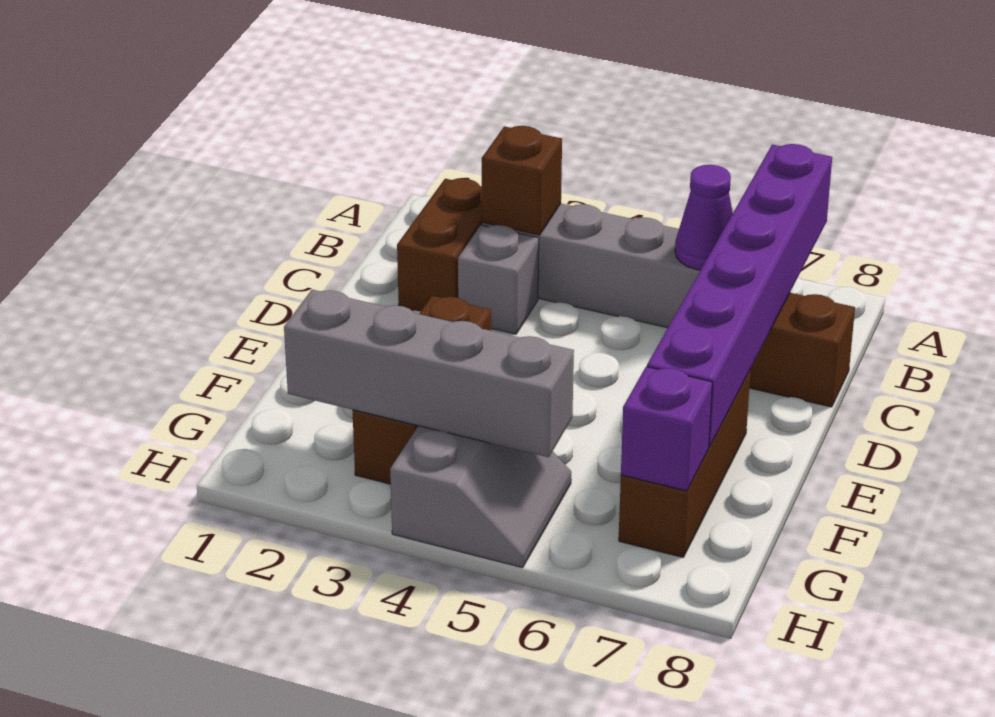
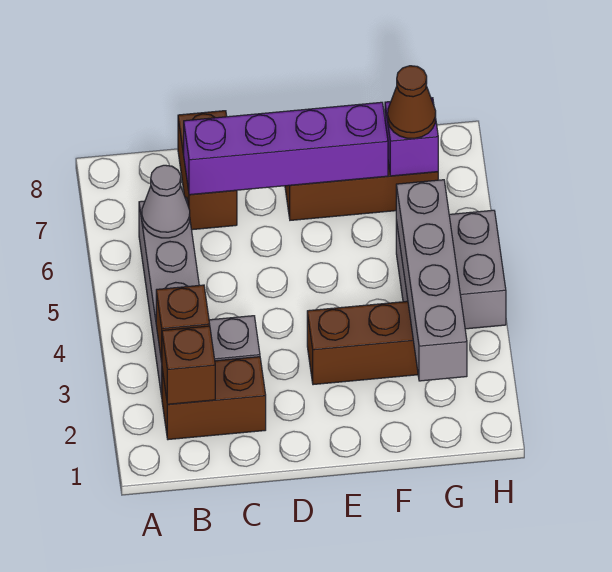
purple brick A7:F7 level 2 -> purple brick C7:F7 level 2
none -> brown brick B2 level 2
purple cone B6 level 2 -> grey cone B6 level 2
grey slope G4:H5 level 1 top 4 -> grey brick G4:H5 level 1
none -> brown cone G7 level 3

